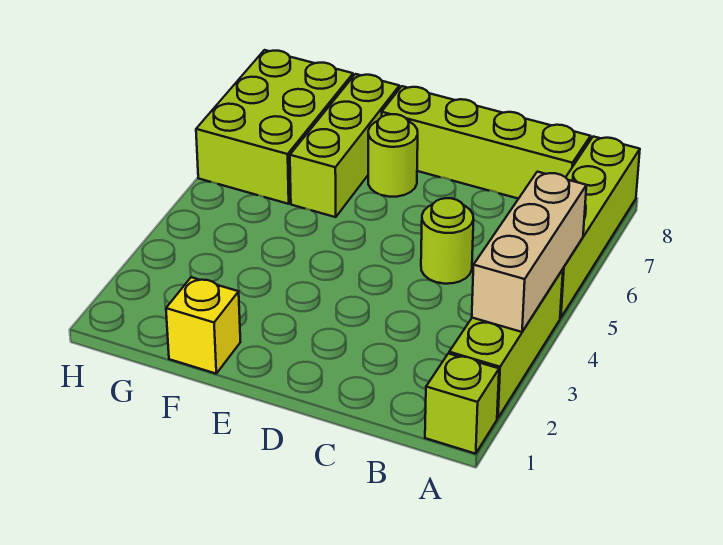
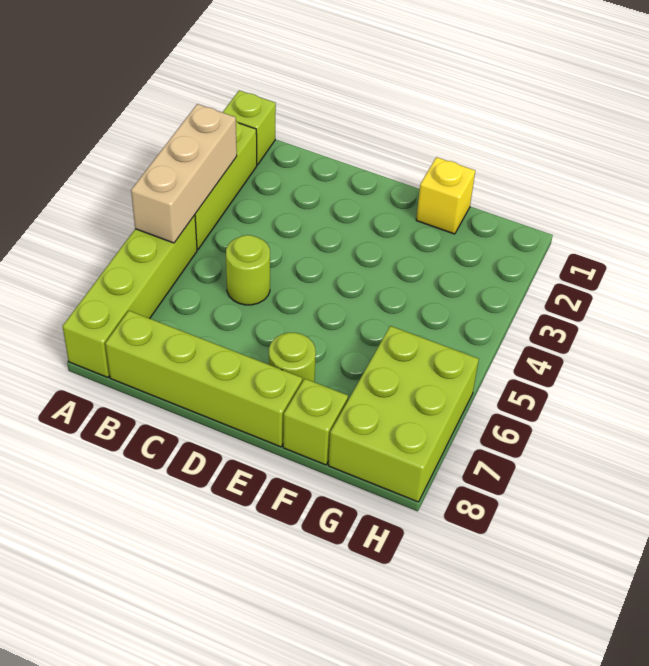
lime brick F6:F8 level 1 -> lime brick F8 level 1

